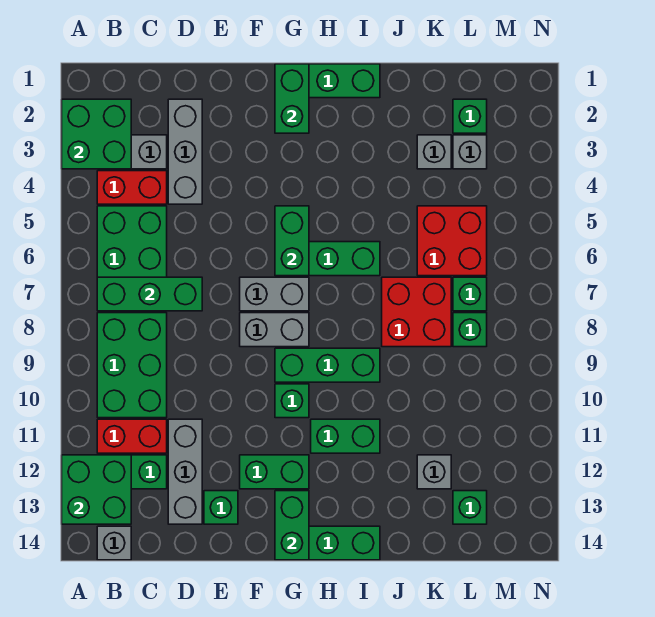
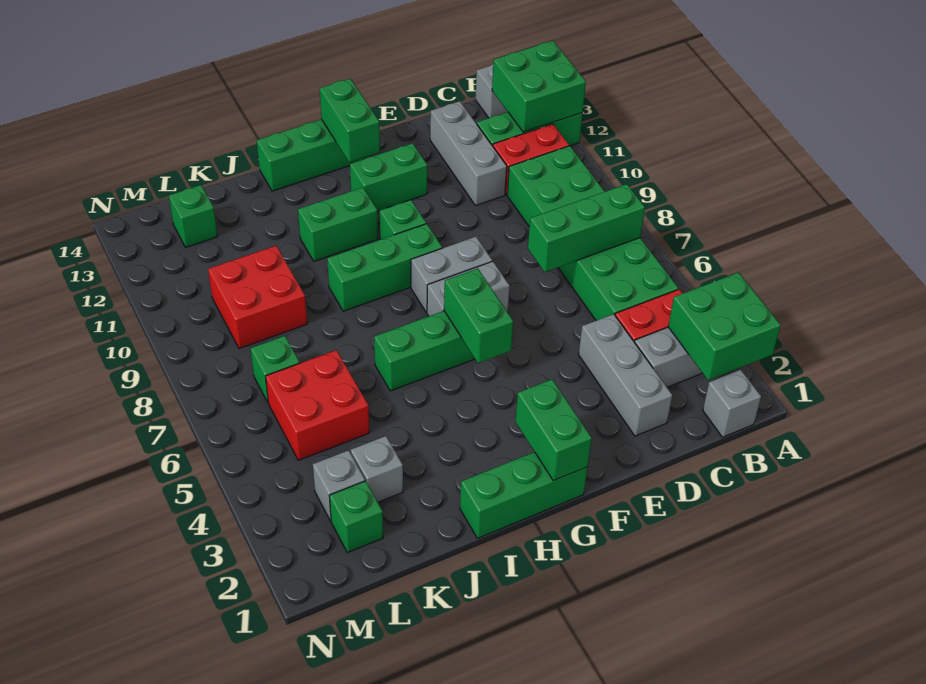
green brick E13 level 1 -> none
red brick J7:K8 level 1 -> red brick K9:L10 level 1
grey brick K12 level 1 -> grey brick B1 level 1
green brick L8 level 1 -> none

